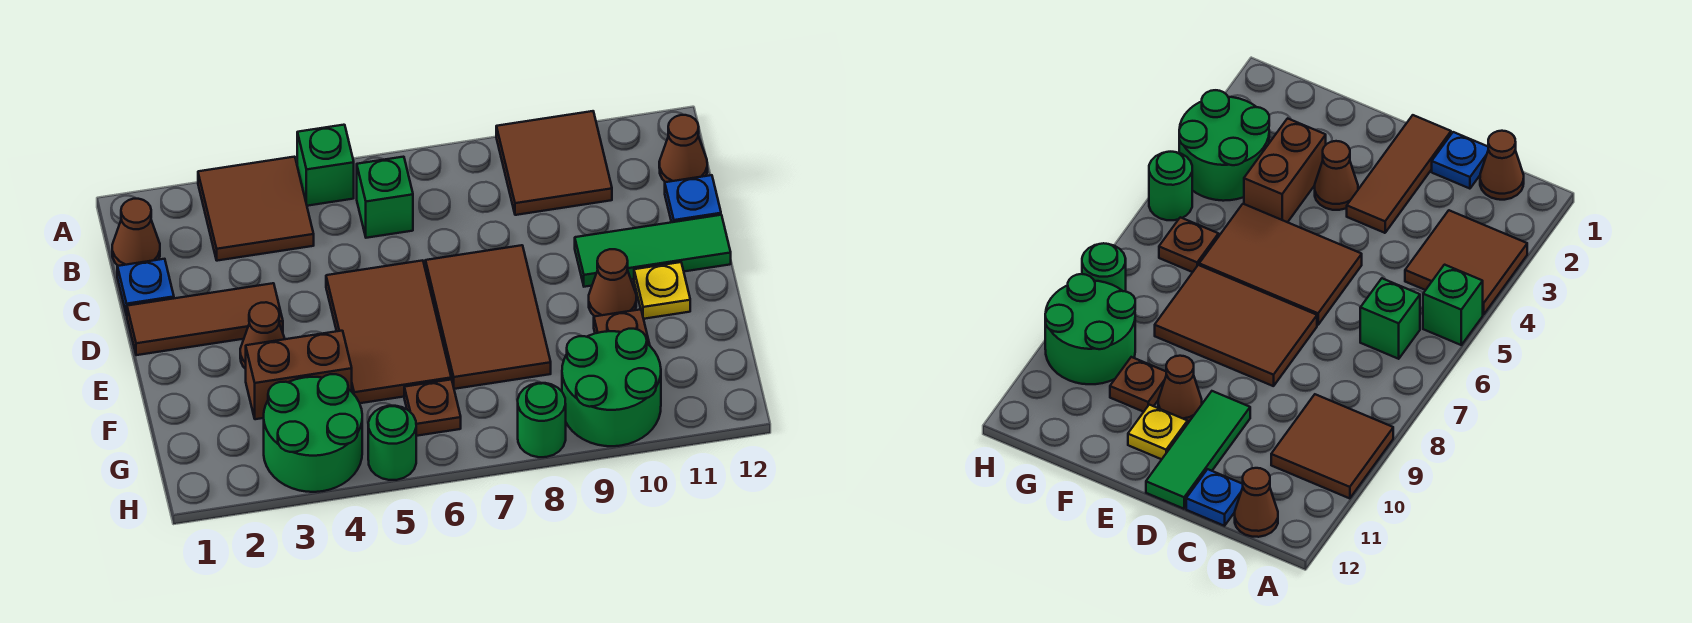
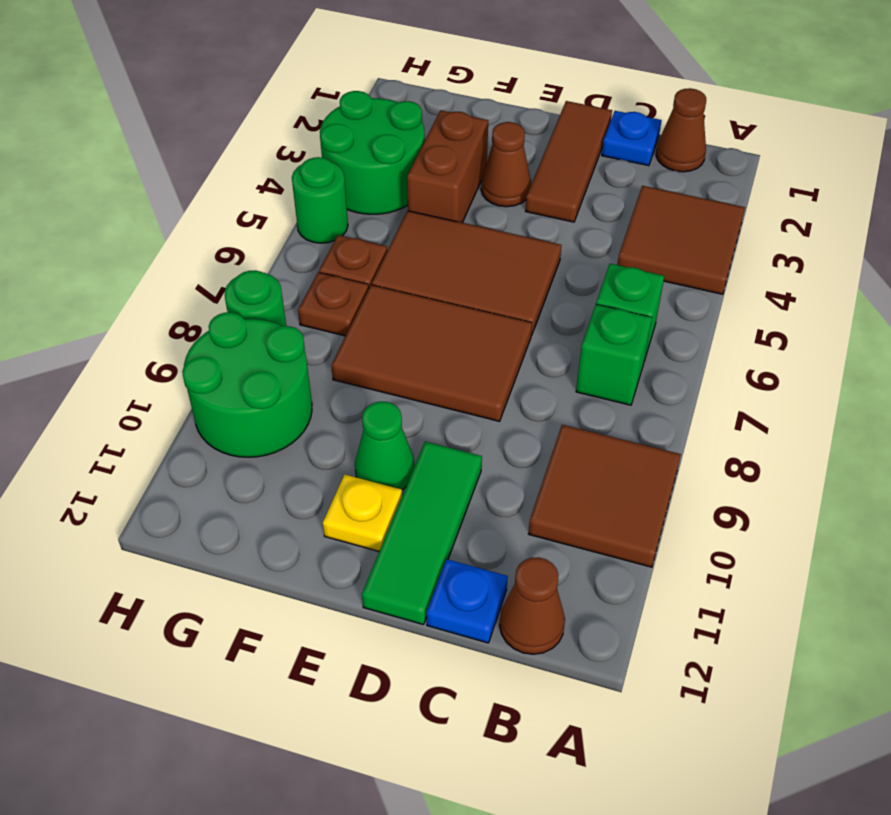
green brick A5 level 1 -> green brick B7 level 1
brown cone E10 level 1 -> green cone E10 level 1
brown plate F10 level 1 -> brown plate G7 level 1

